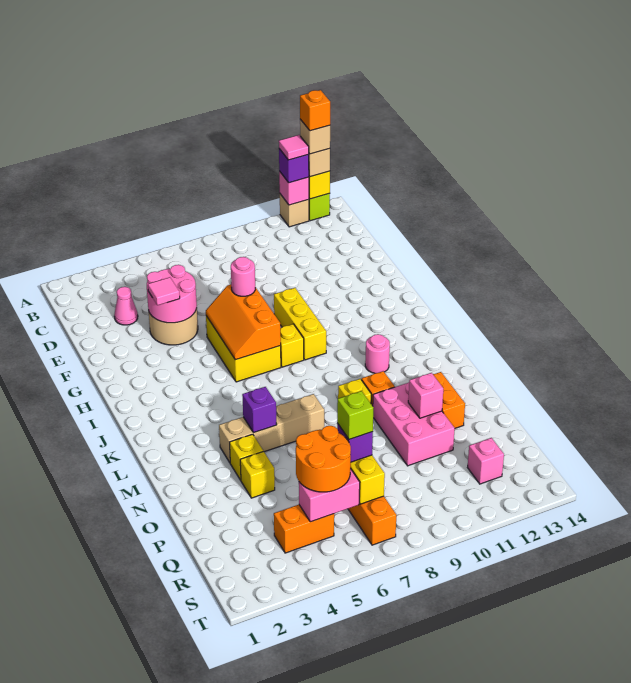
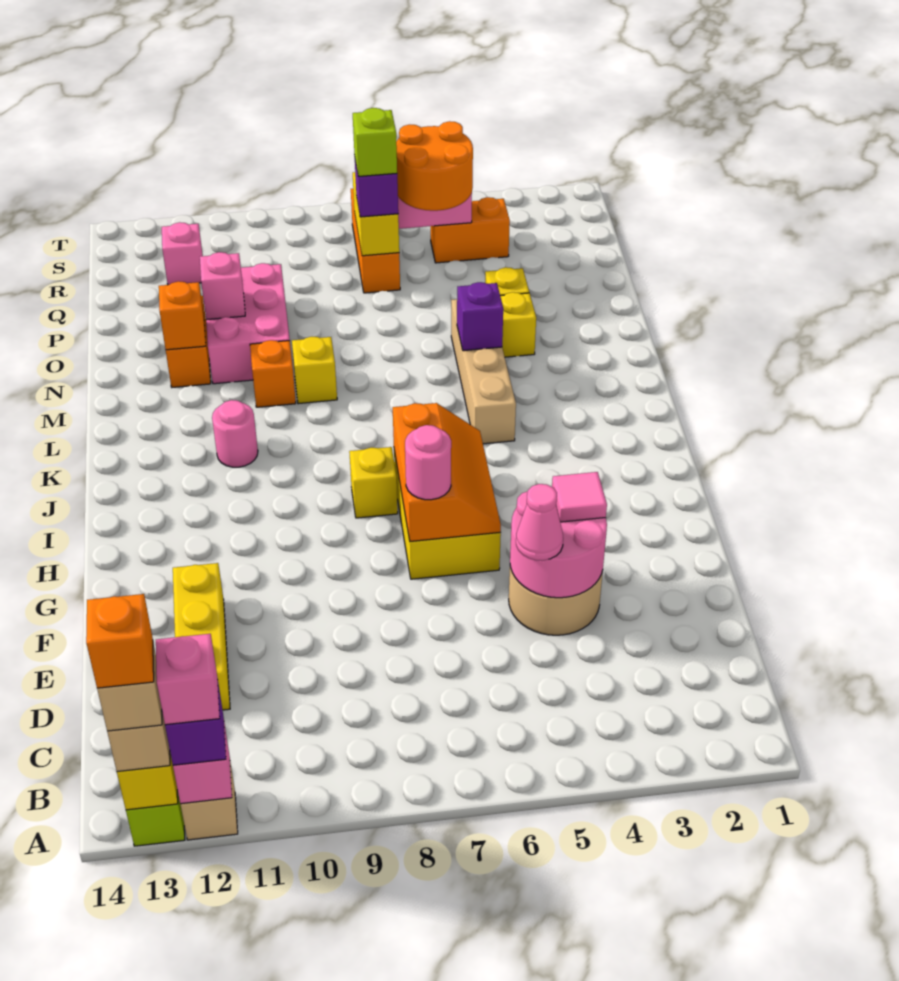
pink tile A12 level 4 -> pink brick A12 level 4
pink cone D3 level 1 -> pink cone E5 level 3
yellow brick G9:I9 level 1 -> yellow brick D12:F12 level 1
tan brick M4:M7 level 1 -> tan brick K5:N5 level 1
none -> orange brick N12 level 2

